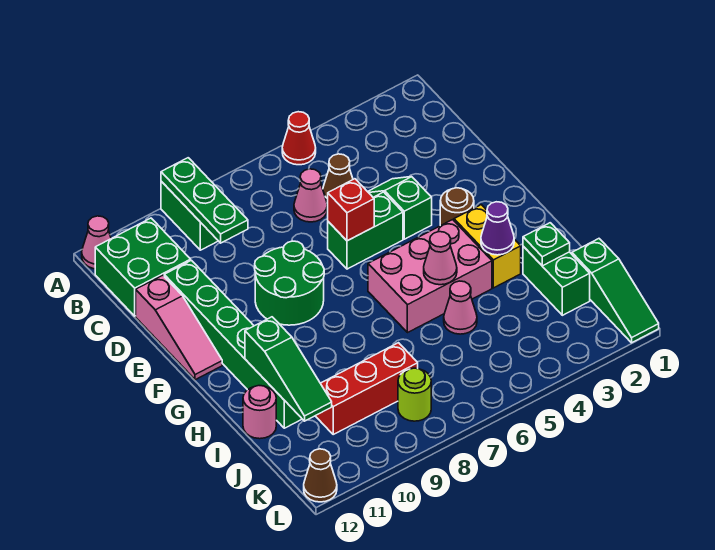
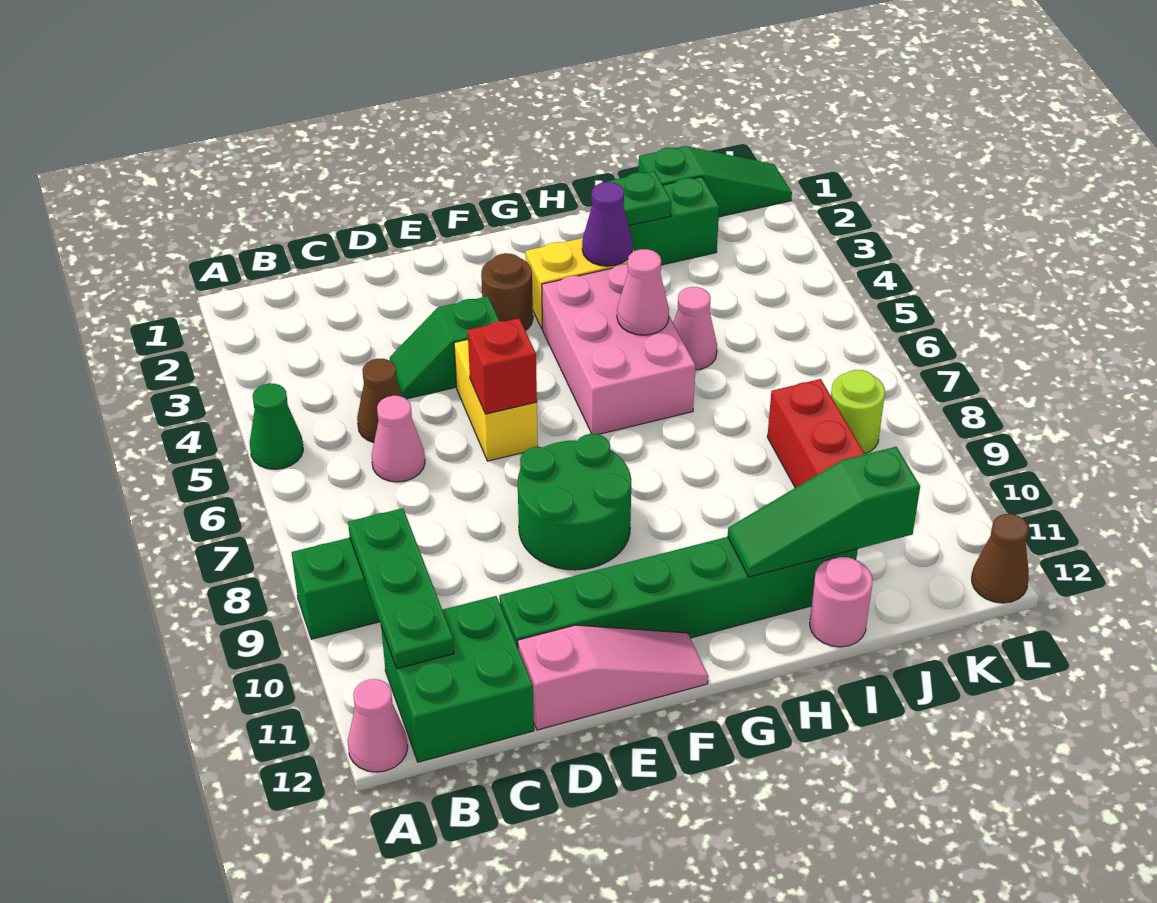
red cone A5 level 1 -> green cone A5 level 1
green plate A9:C9 level 2 -> green plate B9:B11 level 2
green brick E5:E6 level 1 -> yellow brick E5:E6 level 1
green slope H11:J11 level 2 top H -> green slope H11:J11 level 2 top J

